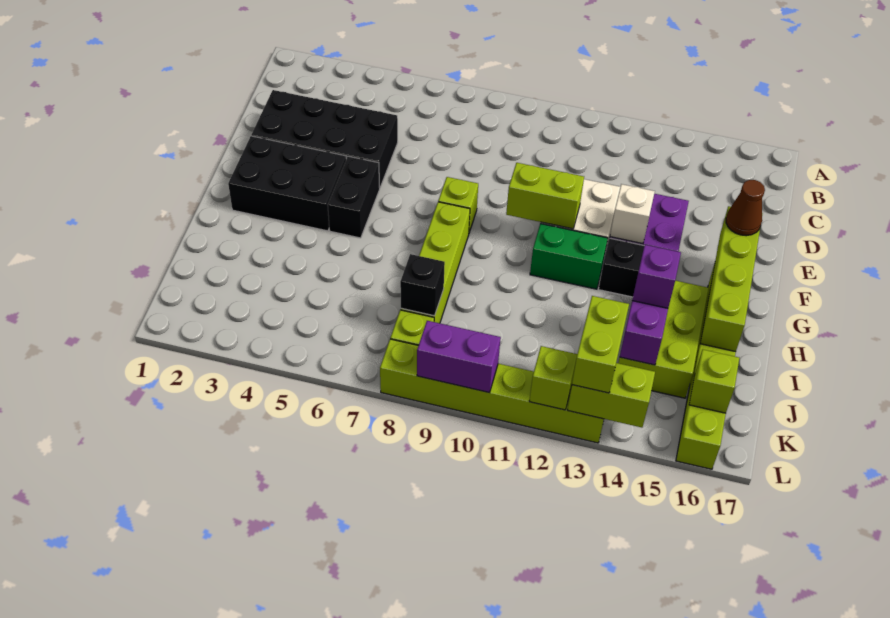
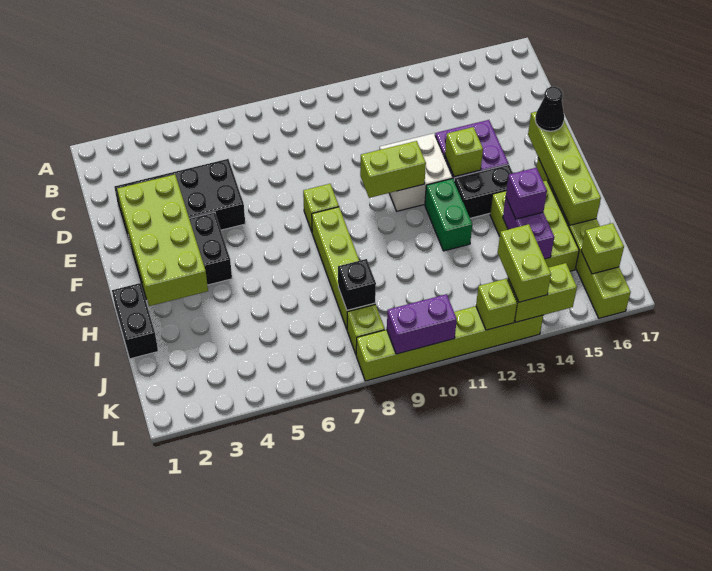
none -> lime brick E2:H3 level 2
black brick F5:G5 level 1 -> black brick H1:I1 level 1
white brick F13 level 2 -> lime brick F13 level 2
brown cone F16 level 3 -> black cone F16 level 3
green brick G11:G12 level 1 -> green brick G12:H12 level 1

